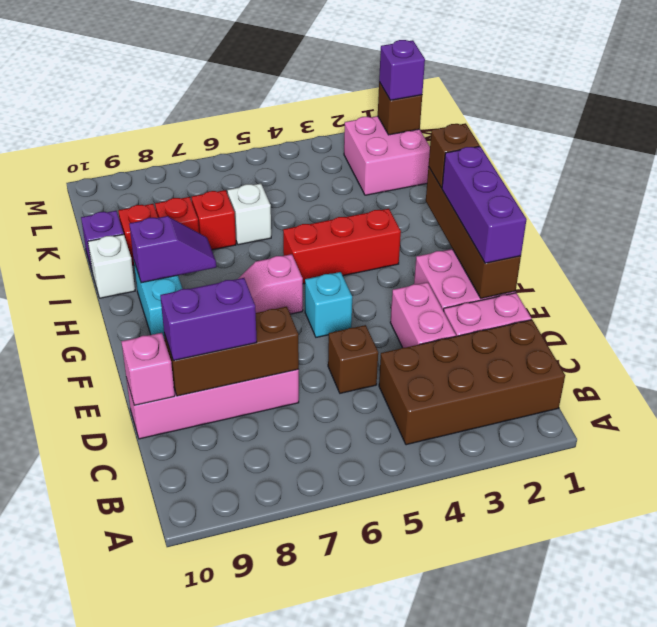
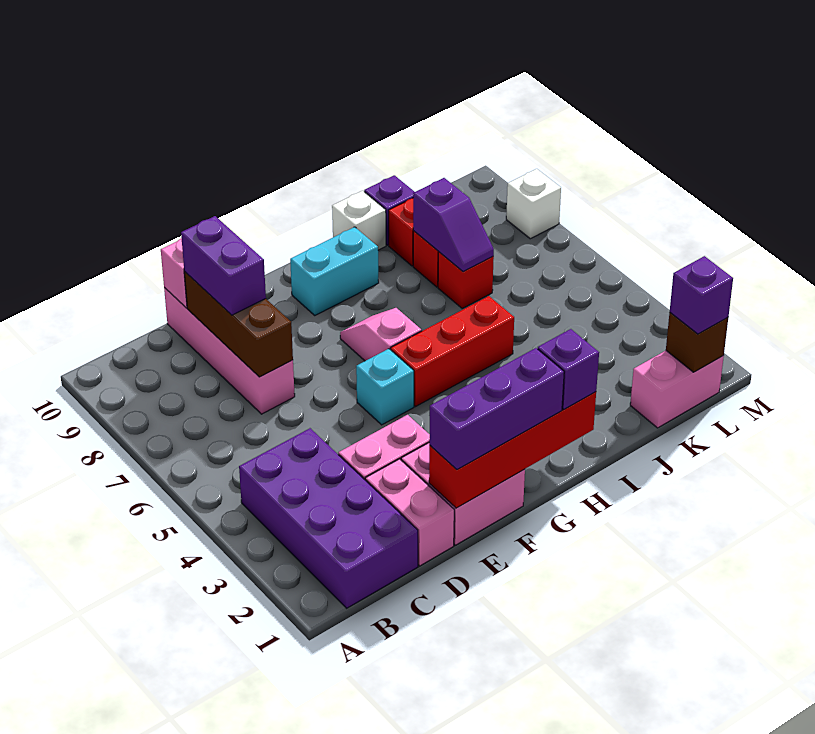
brown brick B1:C4 level 1 -> purple brick B1:C4 level 1
brown brick D5 level 1 -> none
brown brick E1:H1 level 2 -> red brick E1:H1 level 2
brown brick H1 level 3 -> purple brick H1 level 3
red brick H3:H5 level 1 -> red brick G5:I5 level 1
purple slope H8:H9 level 2 top 9 -> purple slope J7:J8 level 2 top 8
white brick J6 level 1 -> white brick M8 level 1
pink brick K1:L2 level 1 -> pink brick K1:L1 level 1

